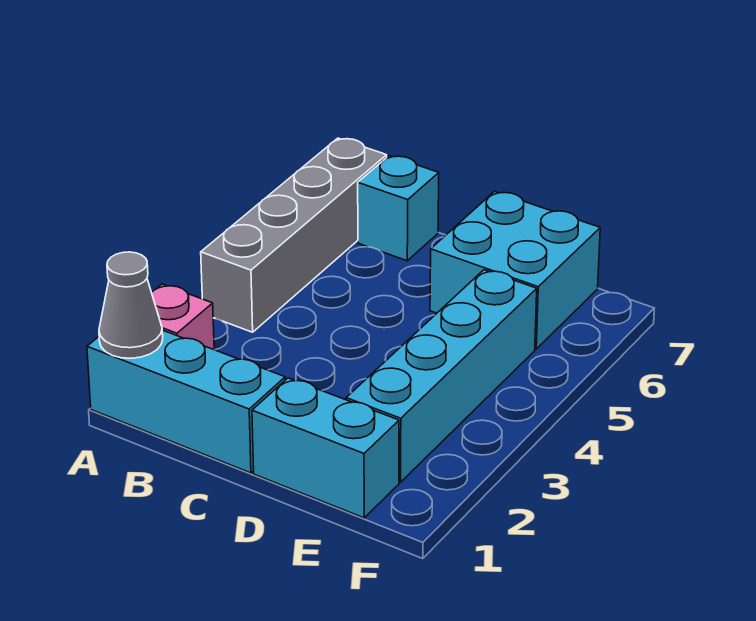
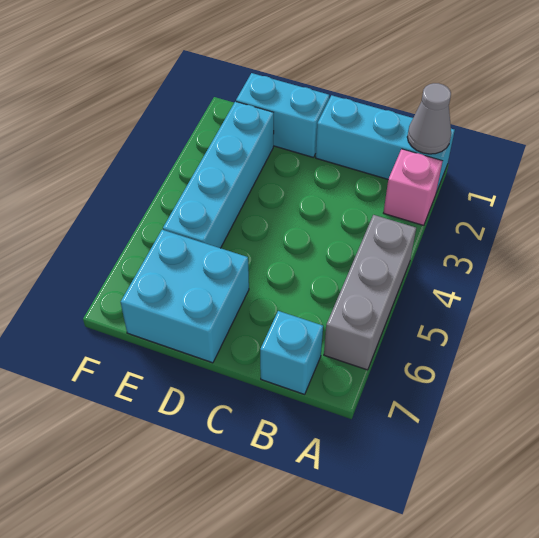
grey brick A4:A7 level 1 -> grey brick A4:A6 level 1

